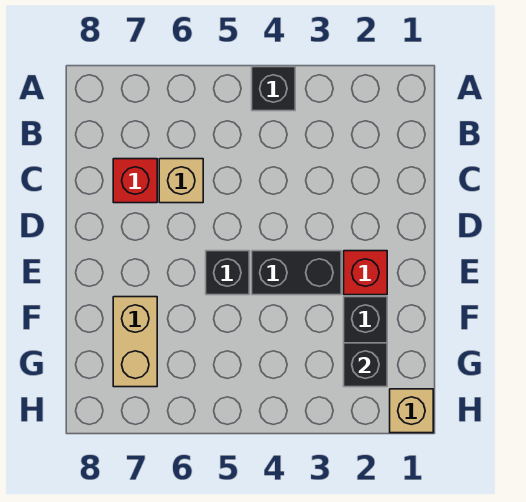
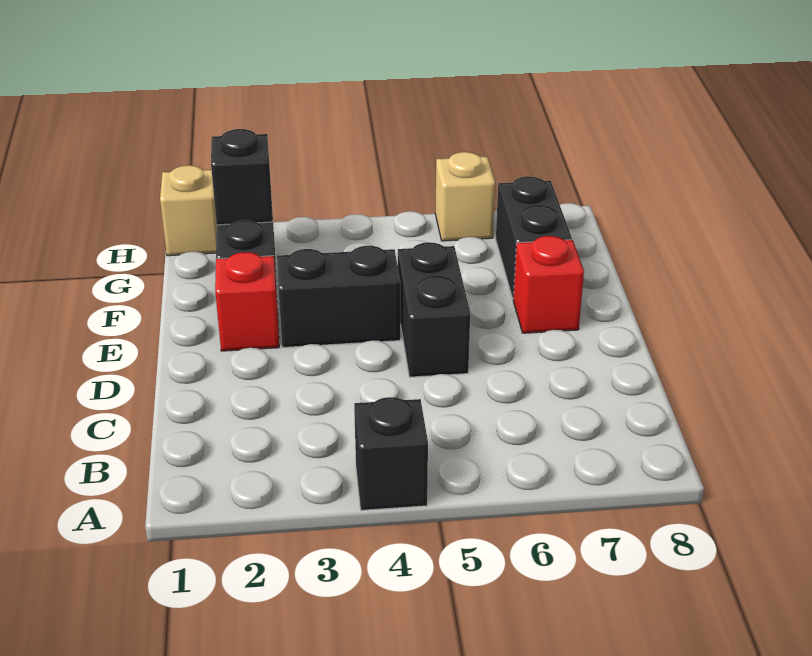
tan brick C6 level 1 -> tan brick H6 level 1
red brick C7 level 1 -> red brick E7 level 1
black brick E5 level 1 -> black brick D5:E5 level 1
tan brick F7:G7 level 1 -> black brick F7:G7 level 1

